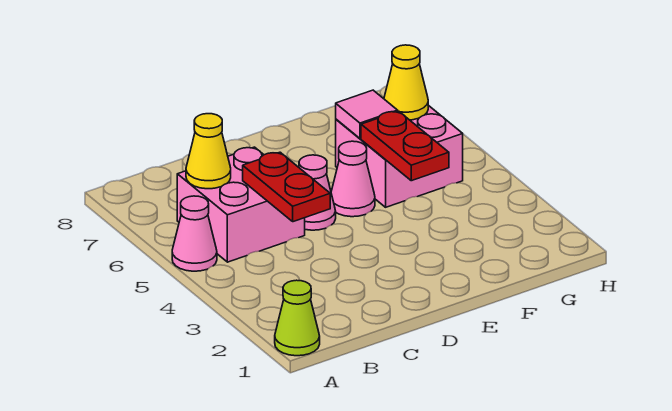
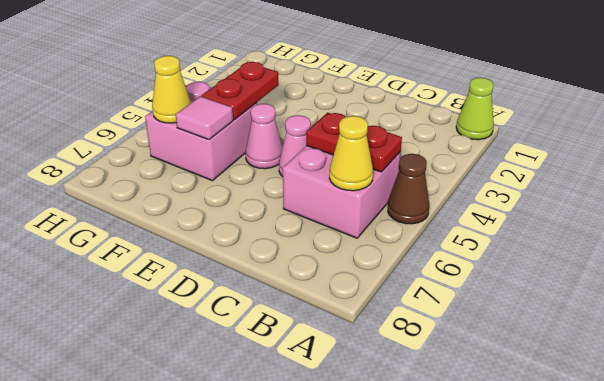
pink cone A5 level 1 -> brown cone A5 level 1
red plate C4:C5 level 2 -> red plate B5:C5 level 2

